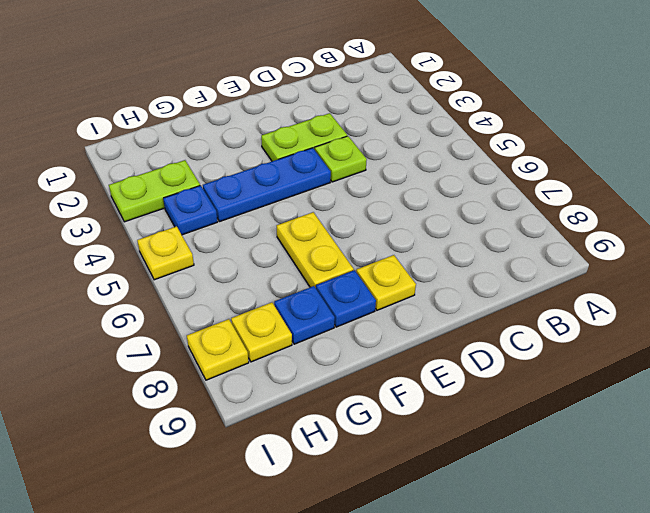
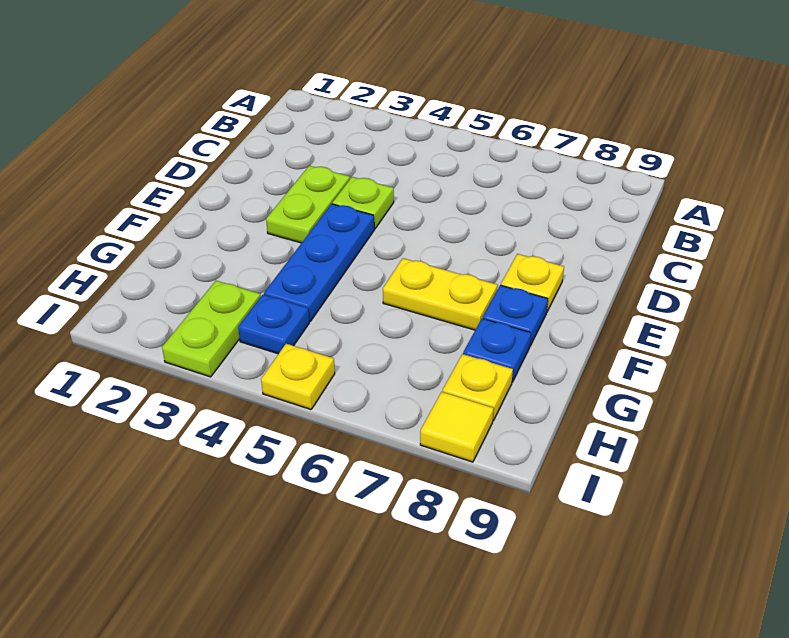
yellow plate I8 level 1 -> yellow tile I8 level 1

